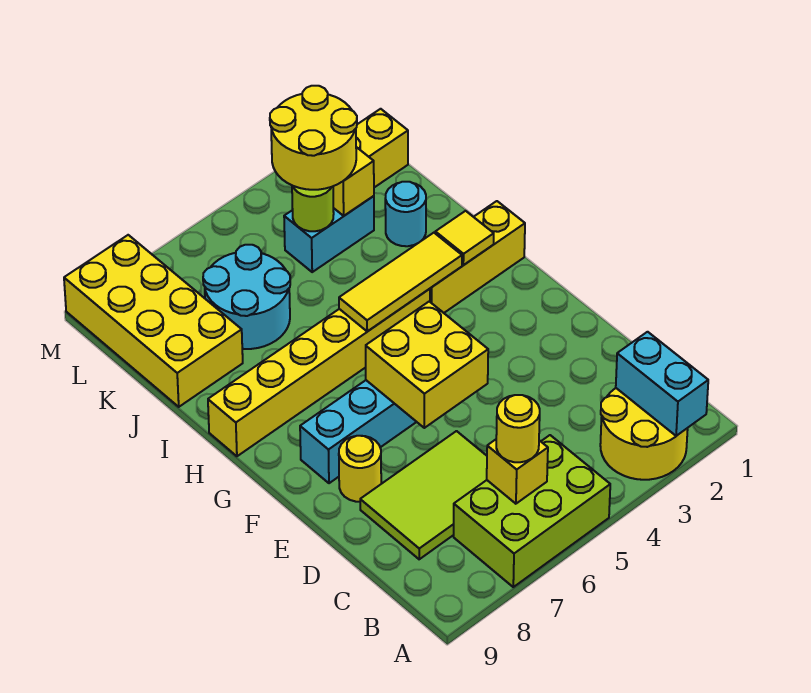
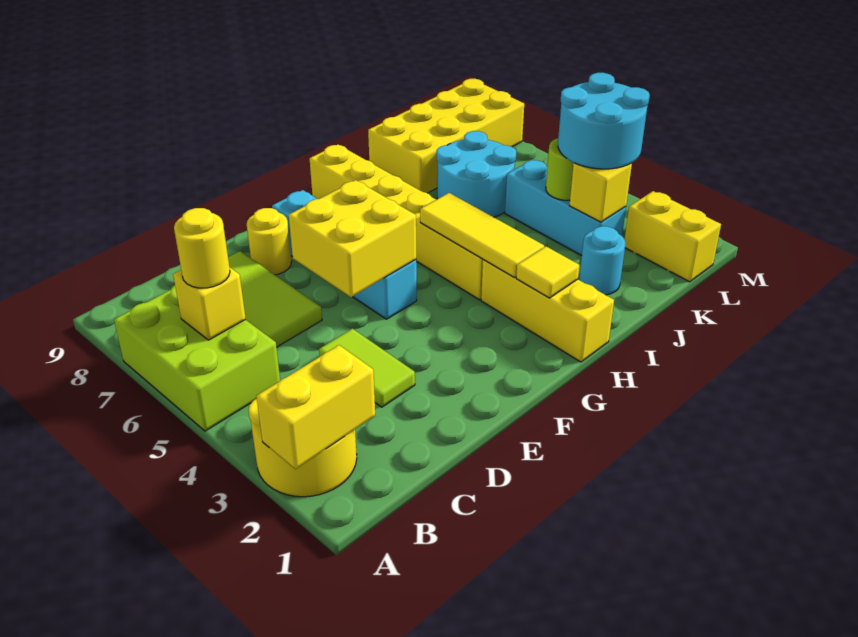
cyan brick A2:B2 level 2 -> yellow brick A2:B2 level 2
none -> lime tile D3:D4 level 1
cyan brick K3:K4 level 1 -> cyan brick K3:K5 level 1
yellow round brick K3:L4 level 3 -> cyan round brick K3:L4 level 3

